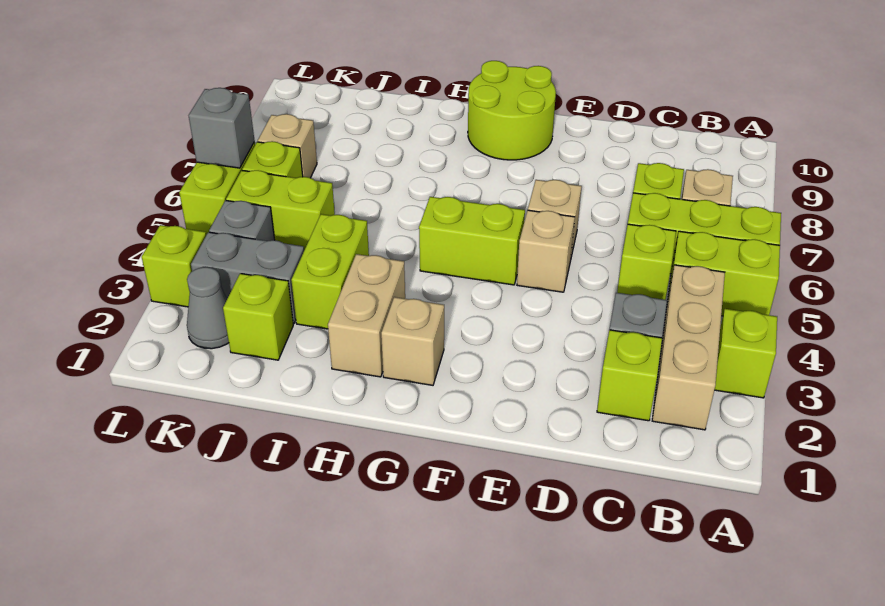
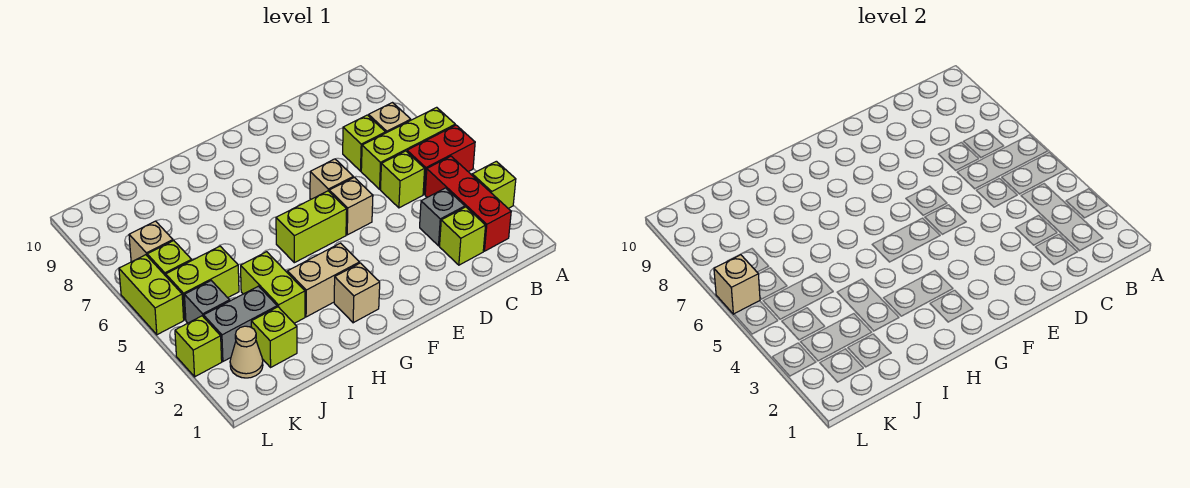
lime brick A5:B5 level 1 -> red brick A5:B5 level 1
tan brick B2:B4 level 1 -> red brick B2:B4 level 1
lime round brick F9:G10 level 1 -> none
tan brick H2:H3 level 1 -> tan brick G3:H3 level 1
grey cone K2 level 1 -> tan cone K2 level 1
grey brick L6 level 2 -> tan brick L6 level 2

